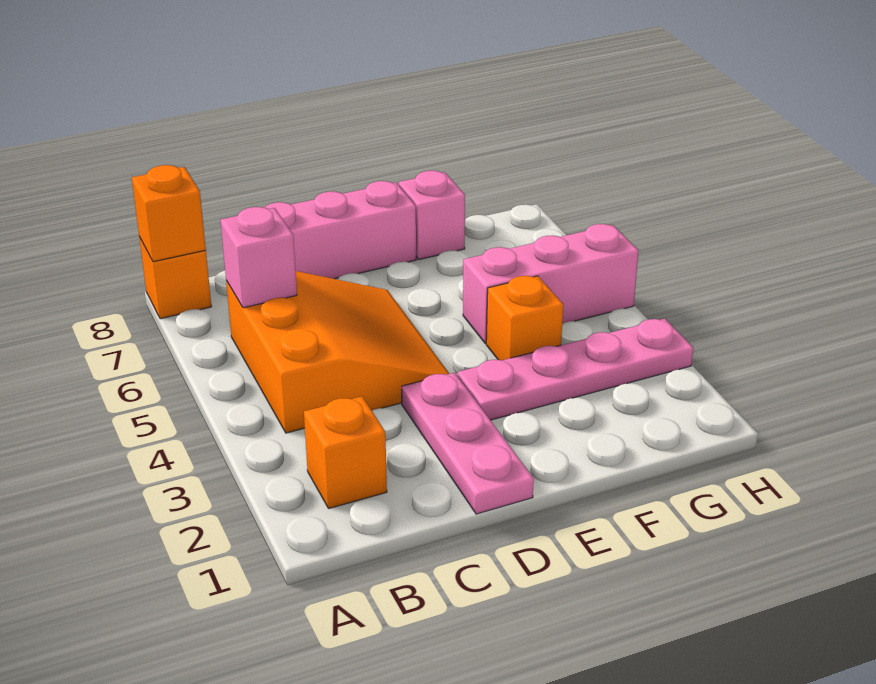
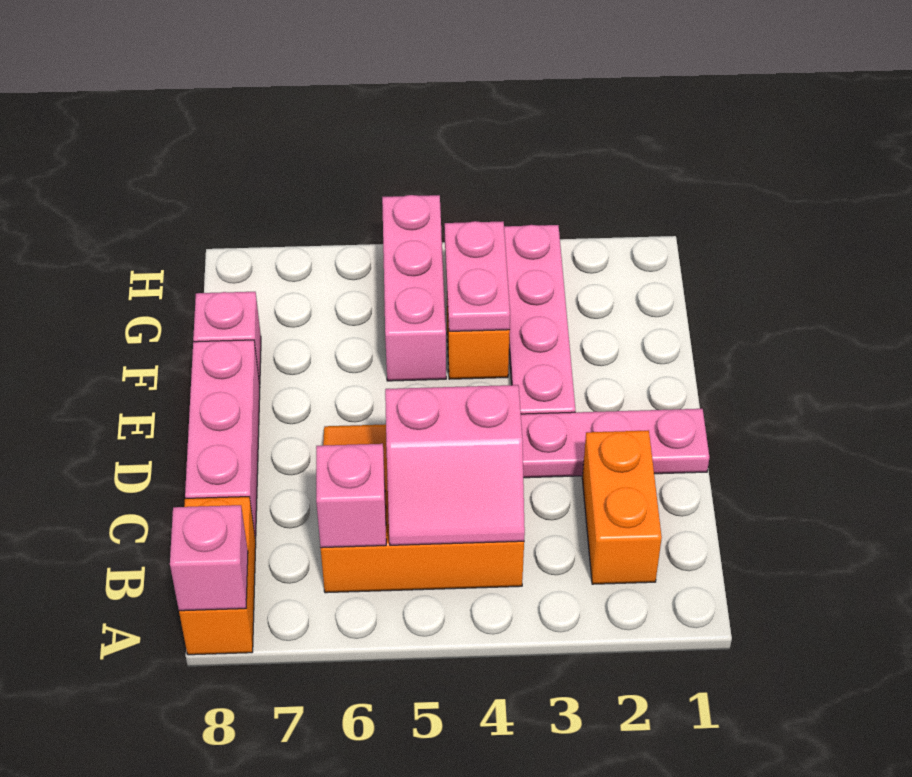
orange brick A8 level 1 -> orange brick A8:B8 level 1
orange brick A8 level 2 -> pink brick A8 level 2
orange brick B2 level 1 -> orange brick B2:C2 level 1
none -> pink slope B4:C5 level 2 top C
none -> pink plate F4:G4 level 2

